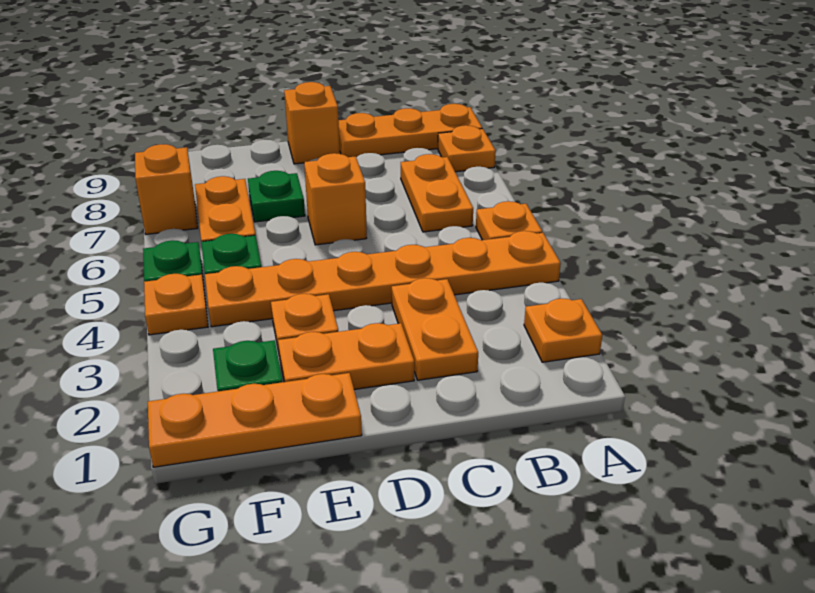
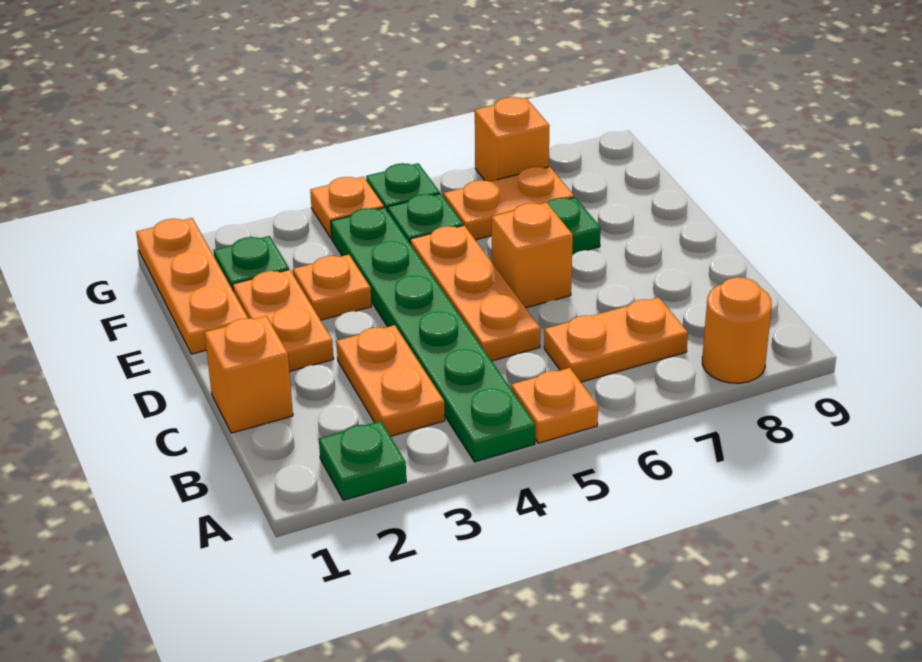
orange plate A2 level 1 -> green plate A2 level 1
orange plate A4:F4 level 1 -> green plate A4:F4 level 1
orange plate A8 level 1 -> orange round brick A8 level 1
orange plate A9:C9 level 1 -> orange plate C5:E5 level 1
orange plate C2:C3 level 1 -> orange plate B3:C3 level 1
orange brick D9 level 1 -> orange brick C1 level 1

